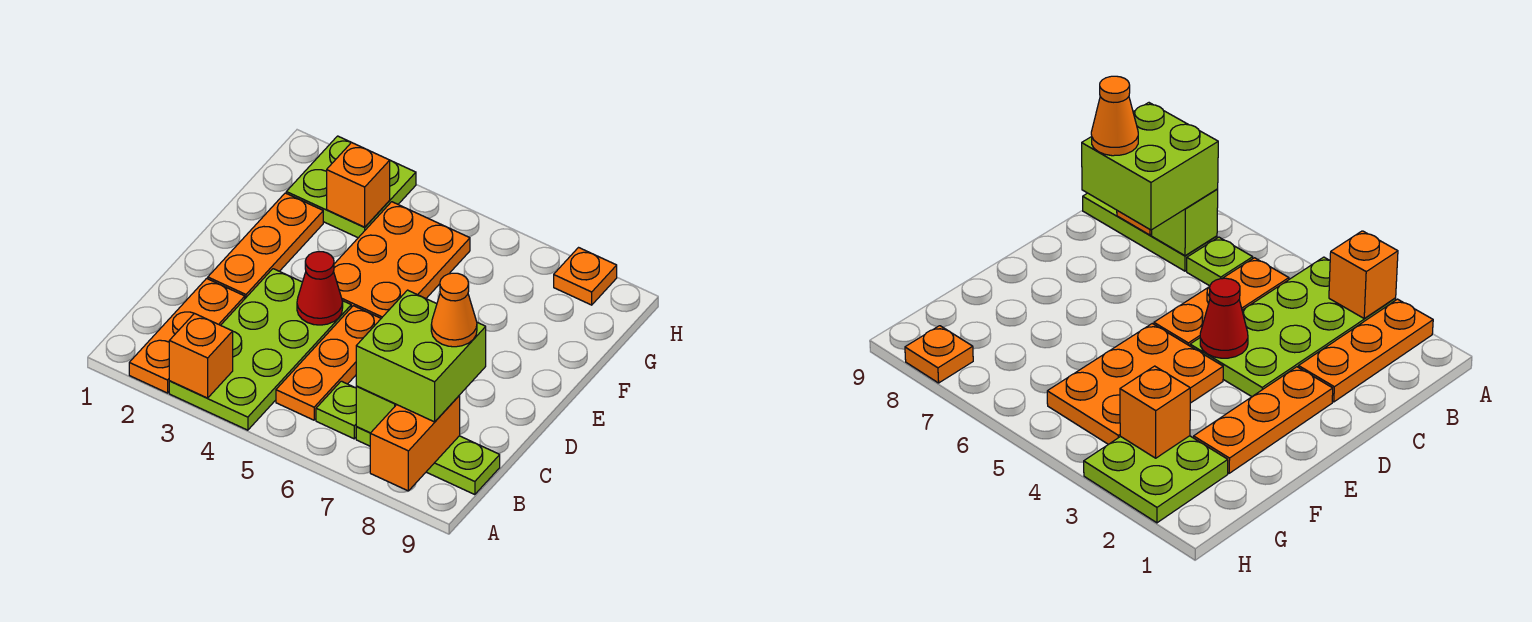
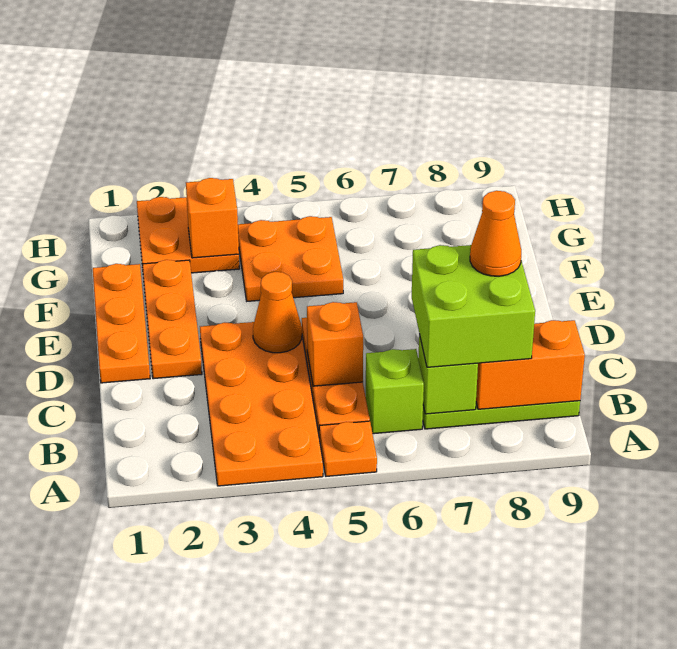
orange plate A2:C2 level 1 -> orange plate D1:F1 level 1
lime plate A3:D4 level 1 -> orange plate A3:D4 level 1
orange brick A3 level 2 -> orange brick C5 level 2
orange brick A8:B8 level 2 -> orange brick B8:B9 level 2
lime plate B6 level 1 -> lime brick B6 level 1
red cone D4 level 2 -> orange cone D4 level 2
orange plate E4:G5 level 1 -> orange plate F4:G5 level 1
lime plate G2:H3 level 1 -> orange plate G2:H3 level 1
orange plate H8 level 1 -> orange plate A5 level 1

